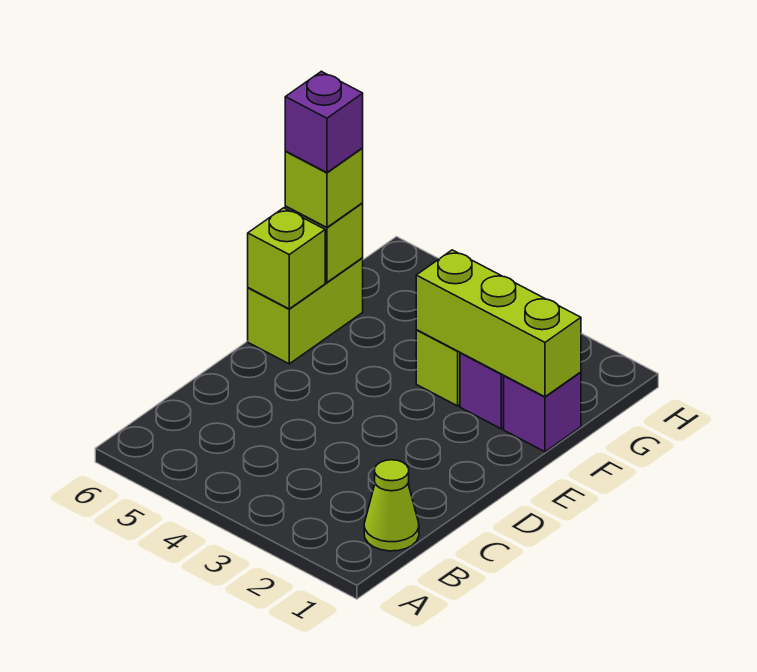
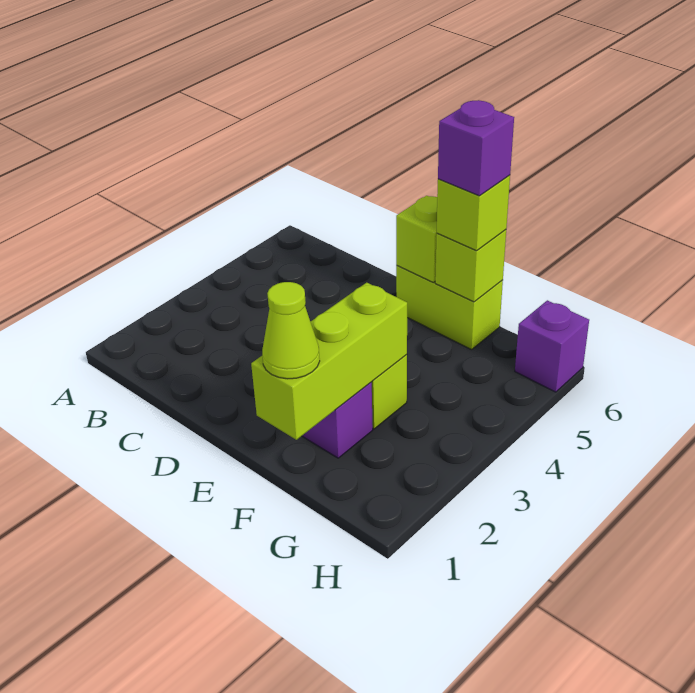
lime cone B1 level 1 -> lime cone F1 level 3
purple brick F1 level 1 -> purple brick H6 level 1

